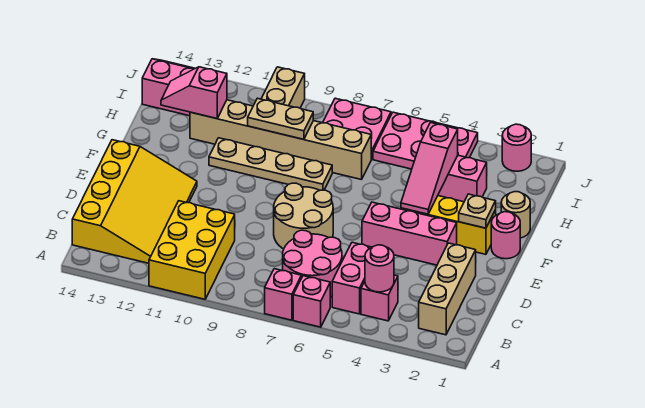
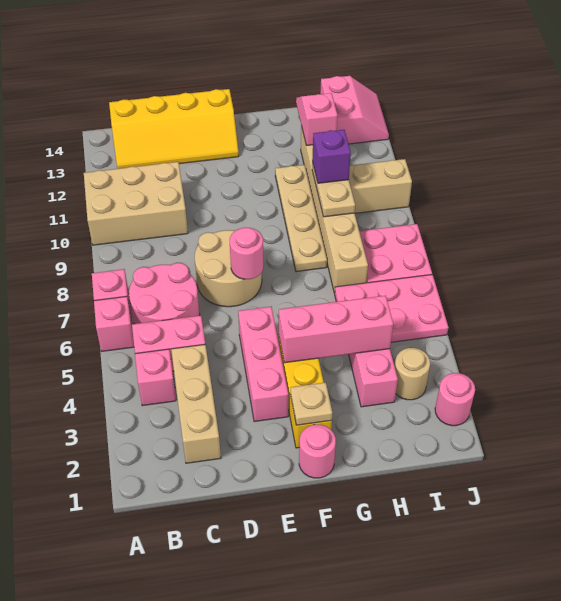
yellow brick A10:C11 level 1 -> tan brick A10:C11 level 1
tan brick B2:D2 level 1 -> tan brick C2:C4 level 1
pink round brick B4 level 2 -> pink round brick E7 level 2
yellow slope B12:E14 level 1 top 14 -> yellow slope B13:E14 level 1 top 14
pink slope F4:H4 level 2 top H -> pink brick F4:H4 level 2
tan round brick G1 level 1 -> tan round brick I3 level 1
none -> purple brick H10 level 3
pink plate I4:J6 level 1 -> pink plate H5:J6 level 1

